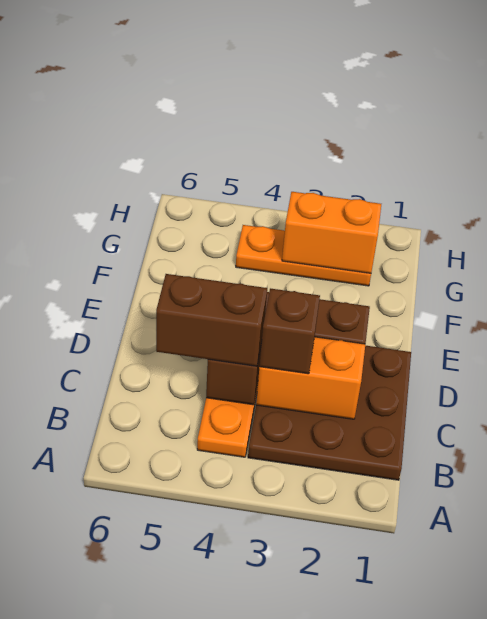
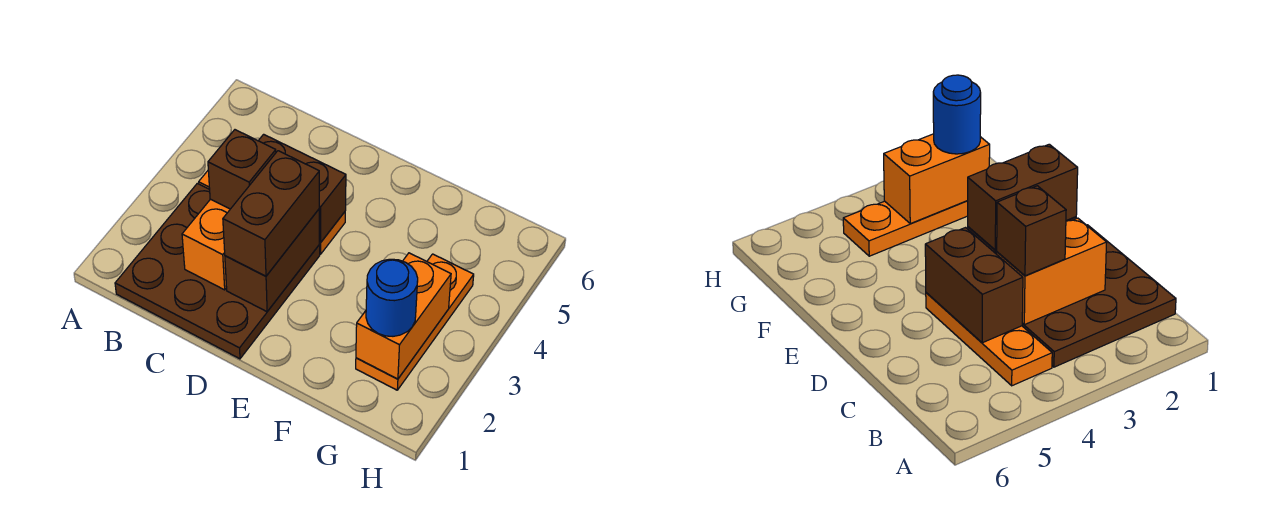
brown brick C4:C5 level 3 -> brown brick D2:D3 level 3
none -> blue round brick G2 level 3

